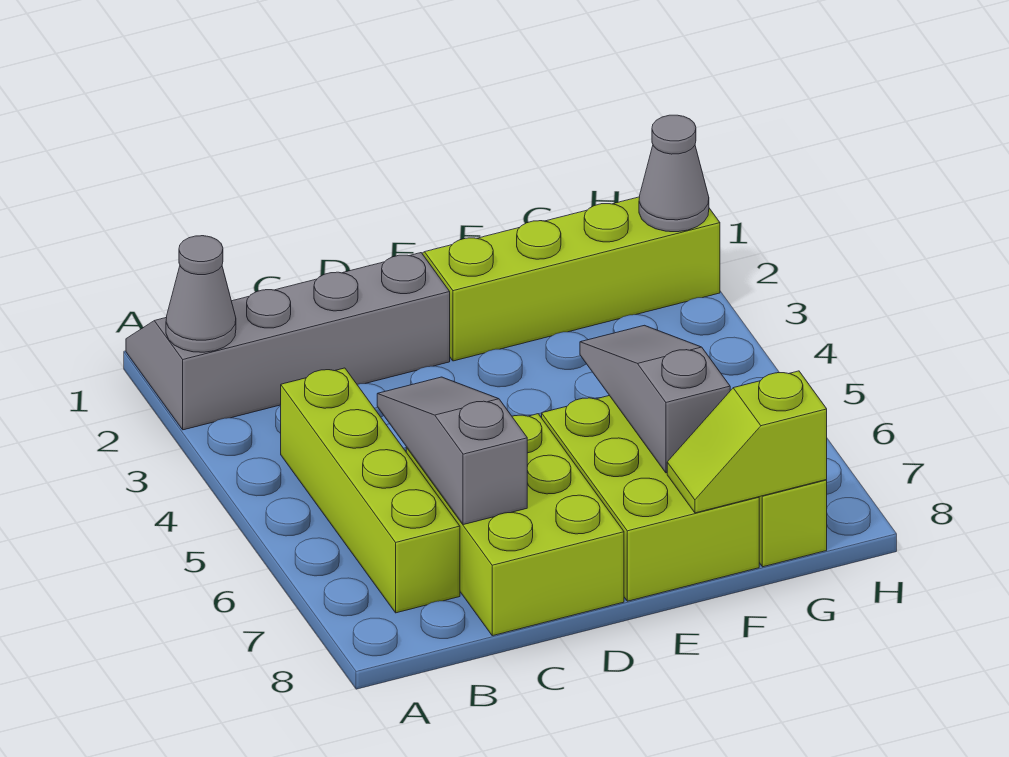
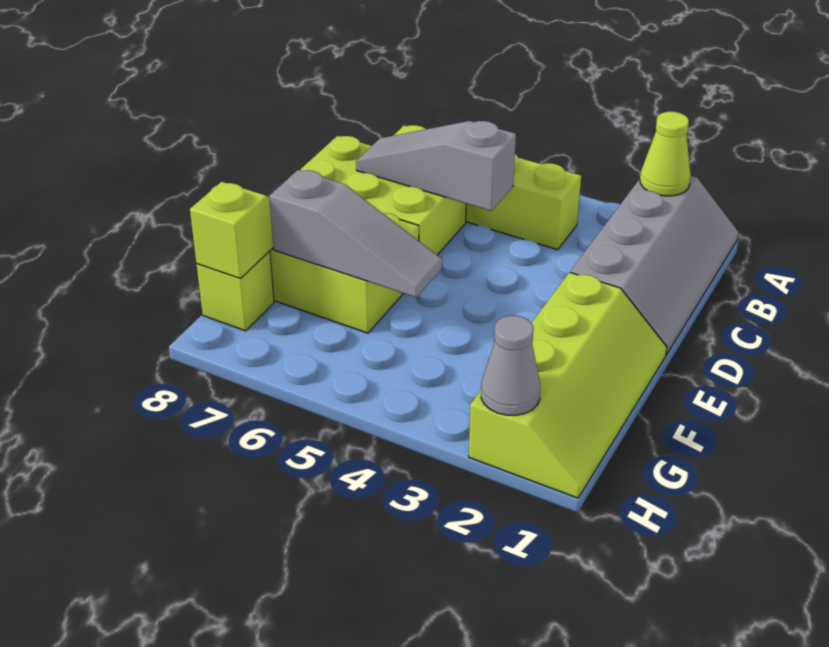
grey cone A2 level 2 -> lime cone A2 level 2
grey slope C5:C7 level 2 top 7 -> grey slope C5:C7 level 2 top 5

